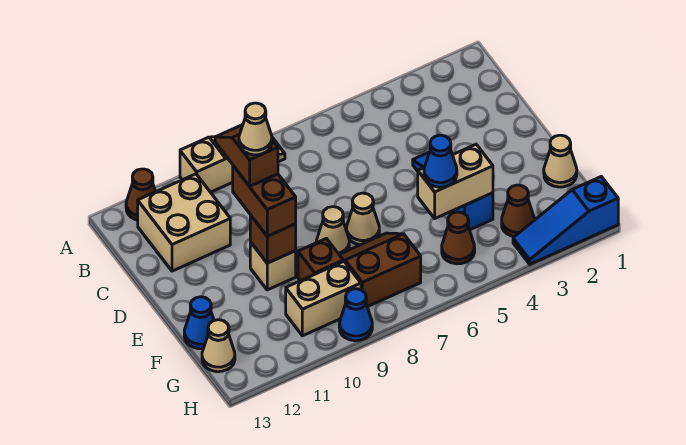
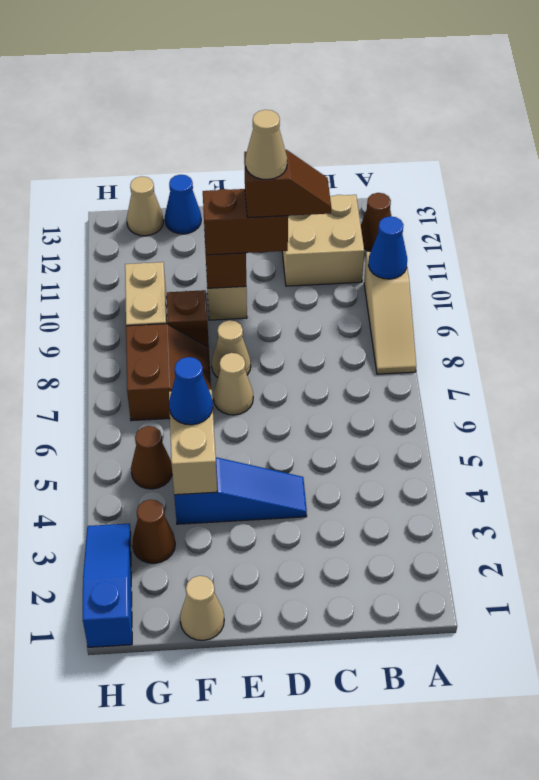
blue cone H9 level 1 -> blue cone A10 level 2

